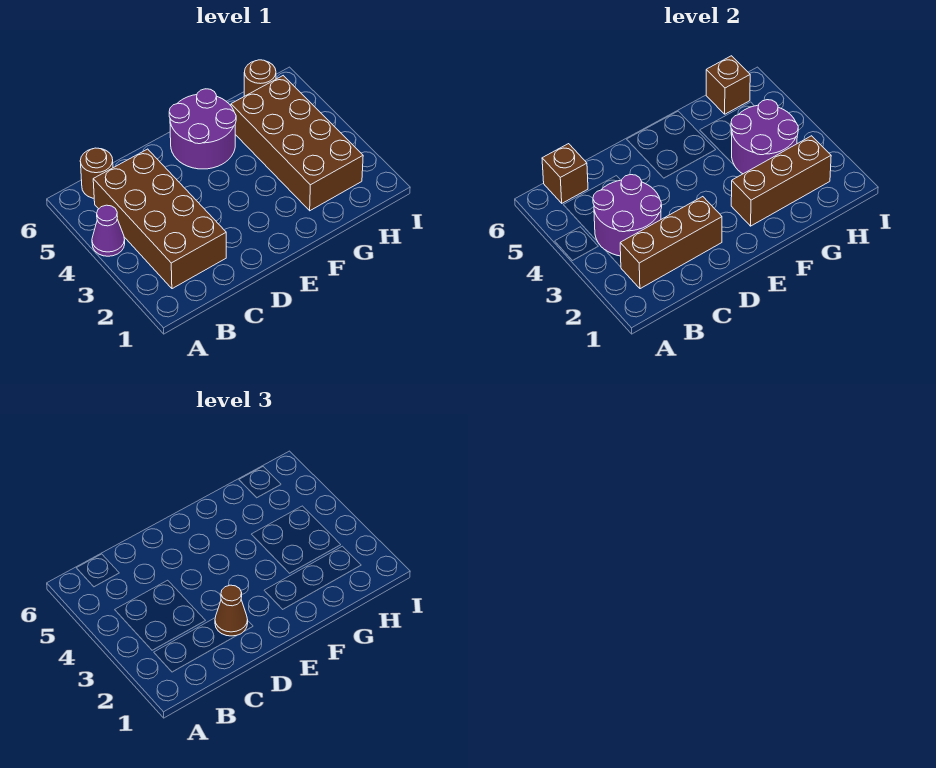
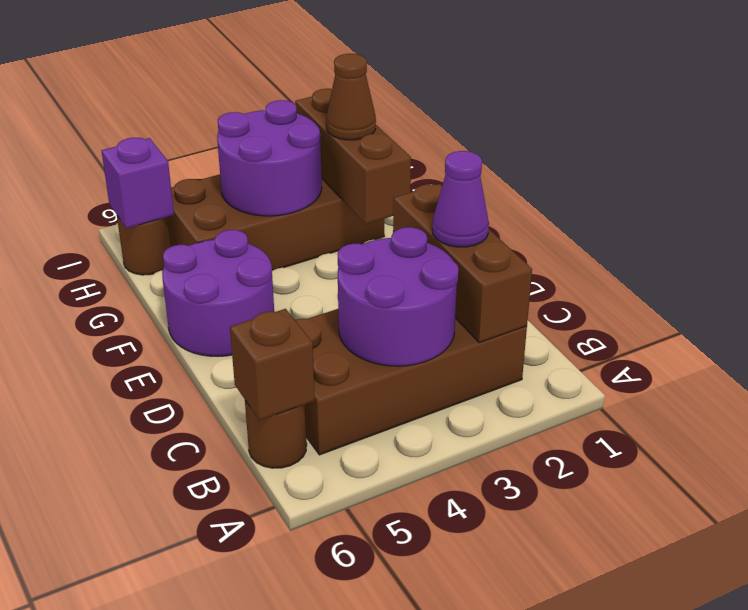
purple cone A4 level 1 -> purple cone C2 level 3
brown cone D2 level 3 -> brown cone G2 level 3
brown brick H6 level 2 -> purple brick H6 level 2

